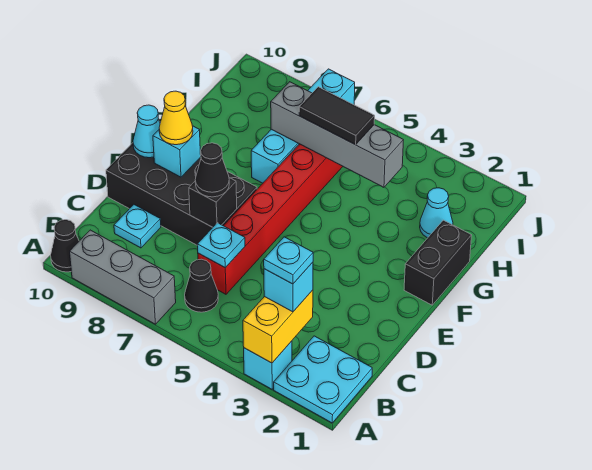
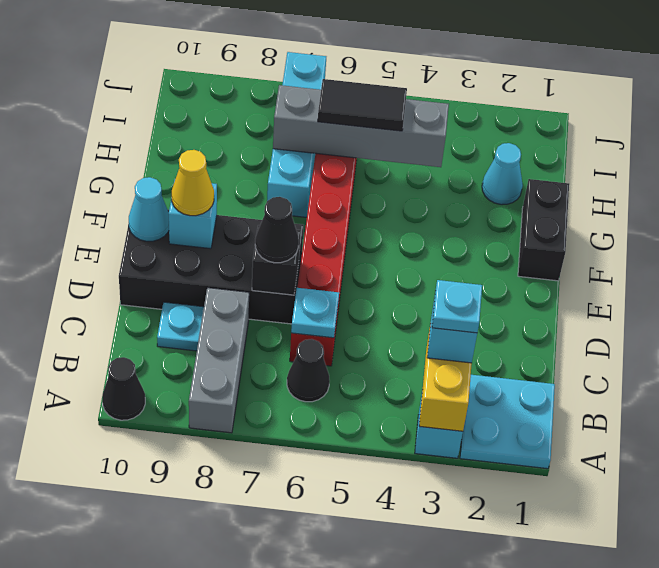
grey brick A7:A9 level 1 -> grey brick A8:C8 level 1

